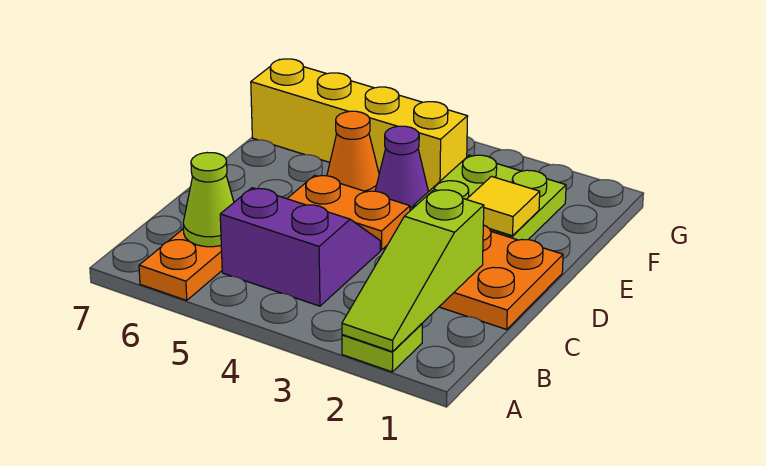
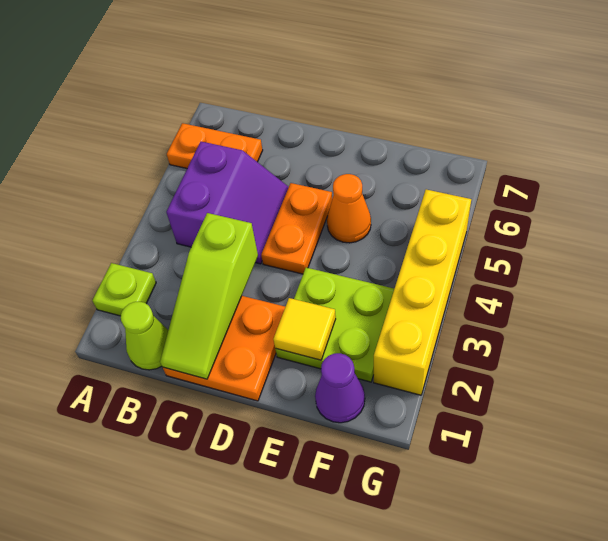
lime slope A2:C2 level 2 top C -> lime slope C1:C3 level 2 top 3
lime cone B6 level 2 -> lime cone B1 level 1
purple cone E4 level 1 -> purple cone F1 level 1
yellow brick F4:F7 level 1 -> yellow brick G2:G5 level 1

